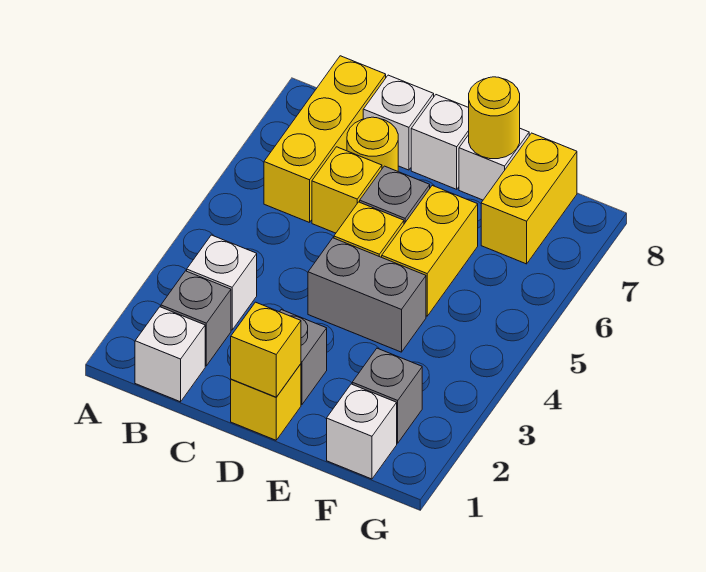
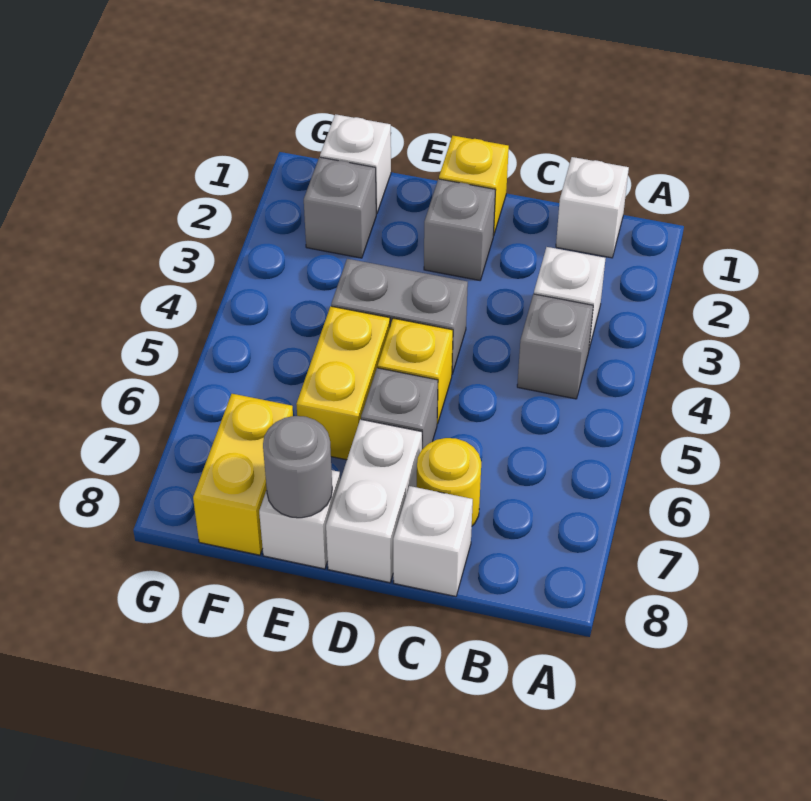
grey brick B2 level 1 -> grey brick B4 level 1
yellow brick B6:B8 level 1 -> none
yellow brick C6 level 1 -> none
yellow brick D1 level 2 -> none
white brick D8 level 1 -> white brick D7:D8 level 1
yellow round brick E8 level 2 -> grey round brick E8 level 2

